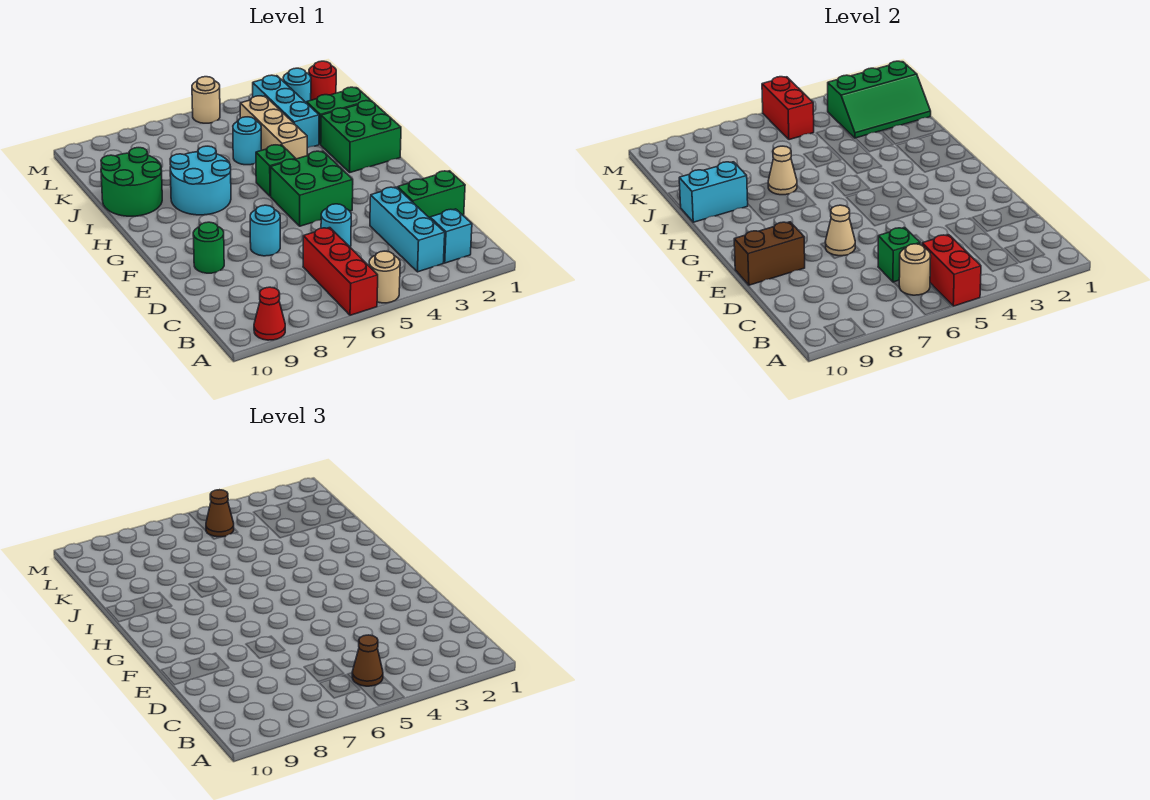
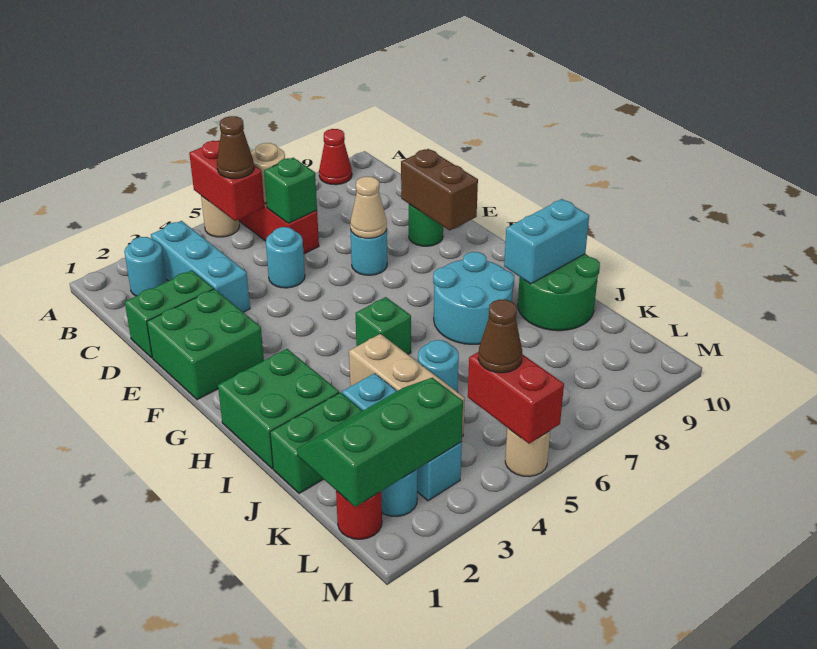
cyan brick B2 level 1 -> cyan round brick B2 level 1
brown brick E9:E10 level 2 -> brown brick E9:F9 level 2
green brick F4:G5 level 1 -> green brick E1:F2 level 1
tan cone I7 level 2 -> none

